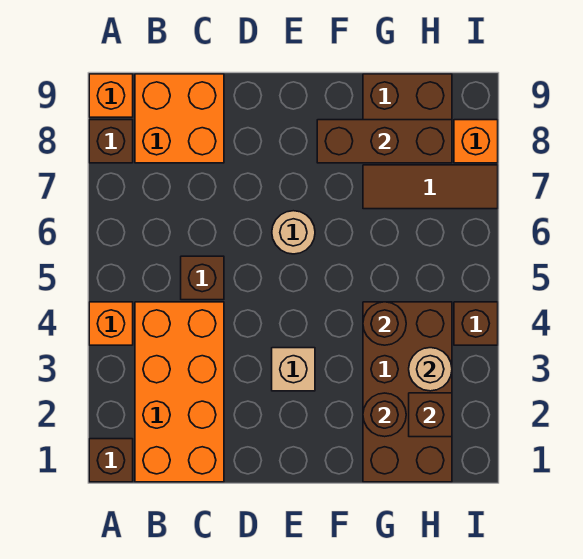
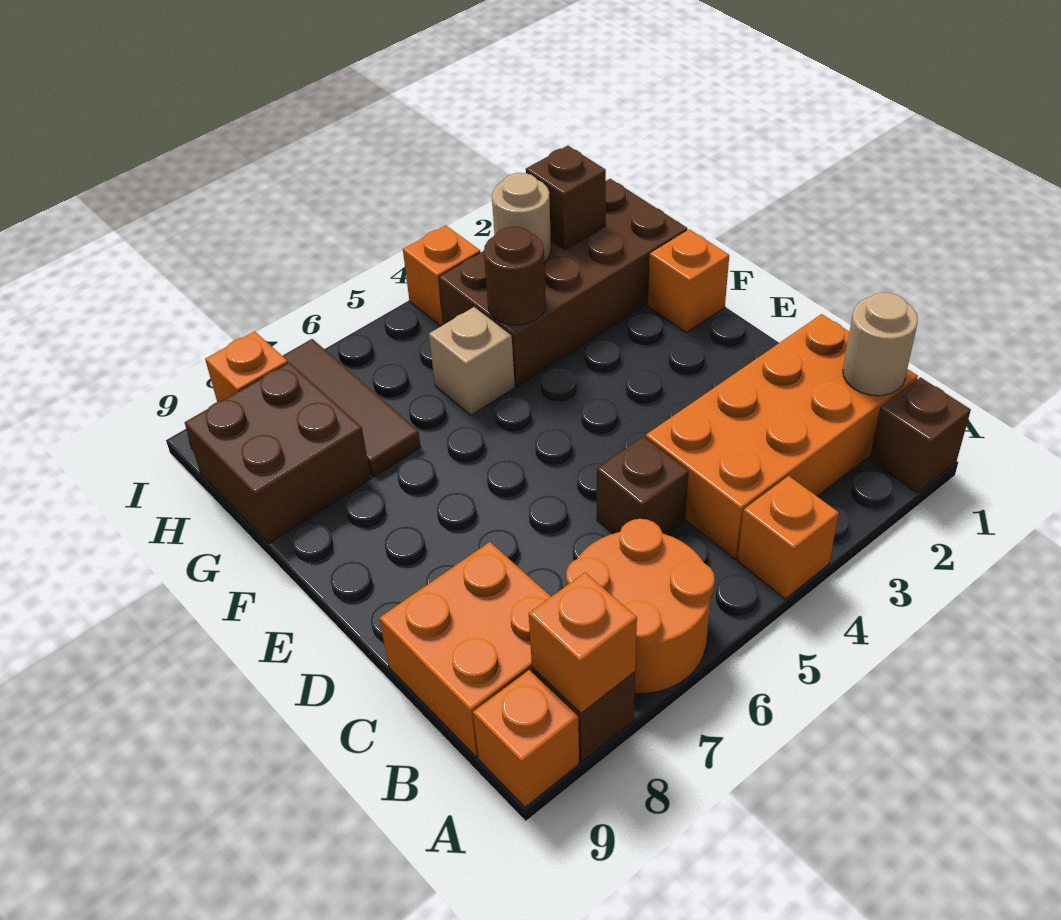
none -> orange round brick A6:B7 level 1
none -> orange brick A8 level 2
tan brick E3 level 1 -> tan brick G5 level 1
tan round brick E6 level 1 -> tan round brick B1 level 2
none -> orange brick F1 level 1
brown brick F8:H8 level 2 -> none
brown round brick G2 level 2 -> none
brown brick I4 level 1 -> orange brick I4 level 1

